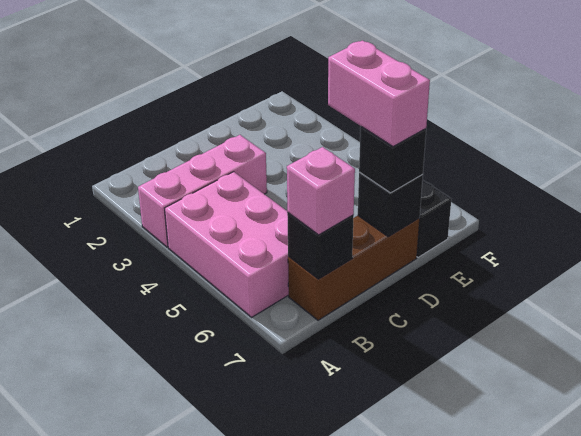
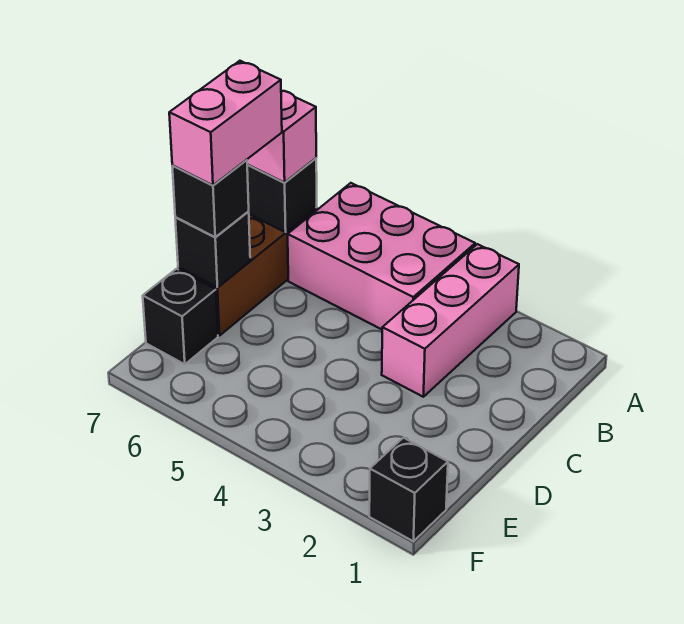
pink brick D6:D7 level 4 -> pink brick C7:D7 level 4
none -> black brick F1 level 1

